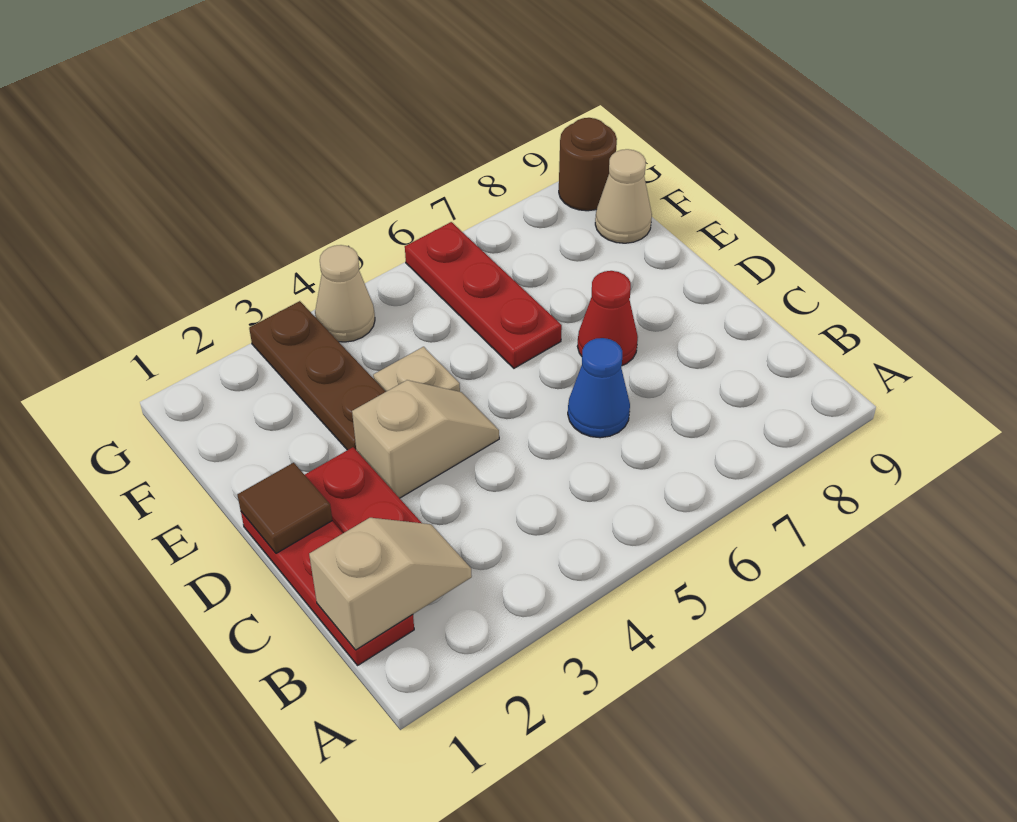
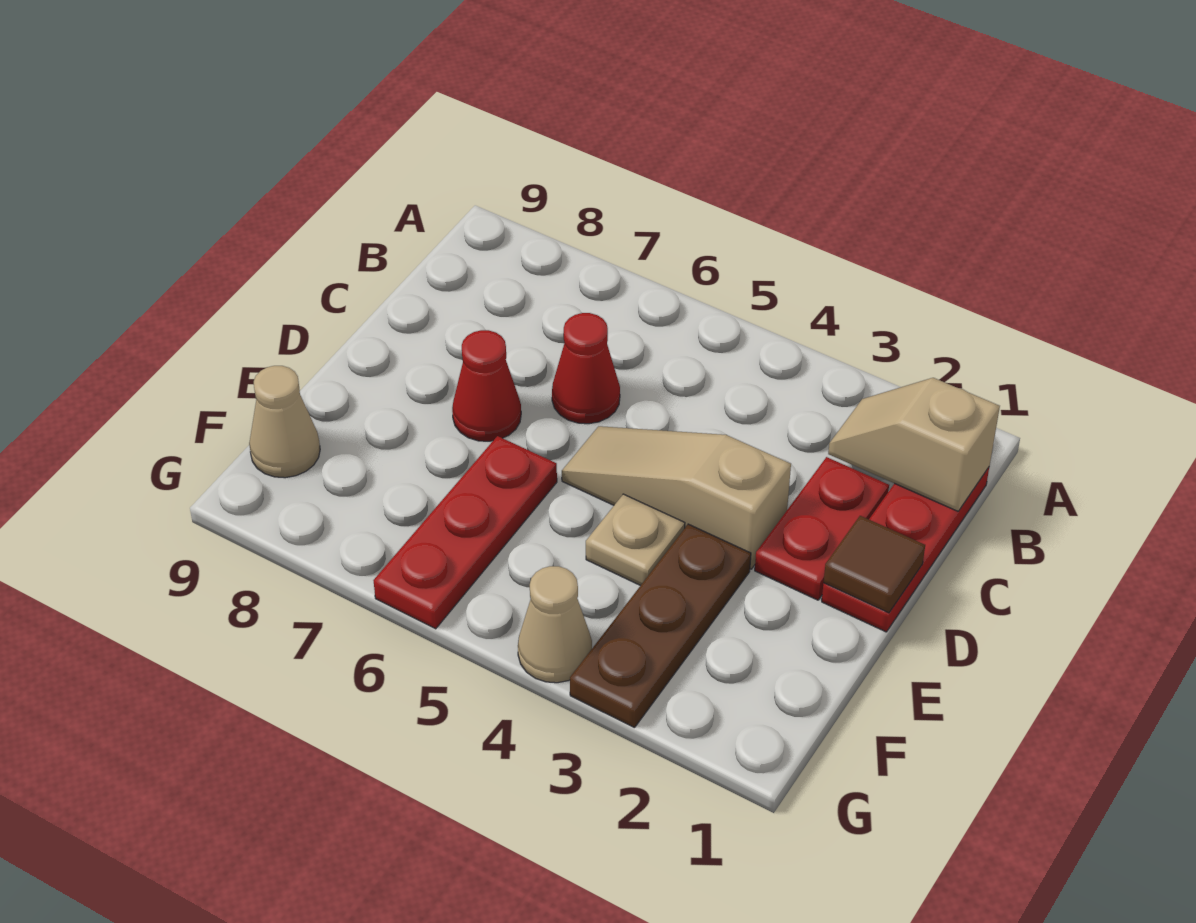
blue cone C6 level 1 -> red cone C6 level 1
tan slope D3:D4 level 1 top 3 -> tan slope D3:D5 level 1 top 3
brown round brick G9 level 1 -> none

